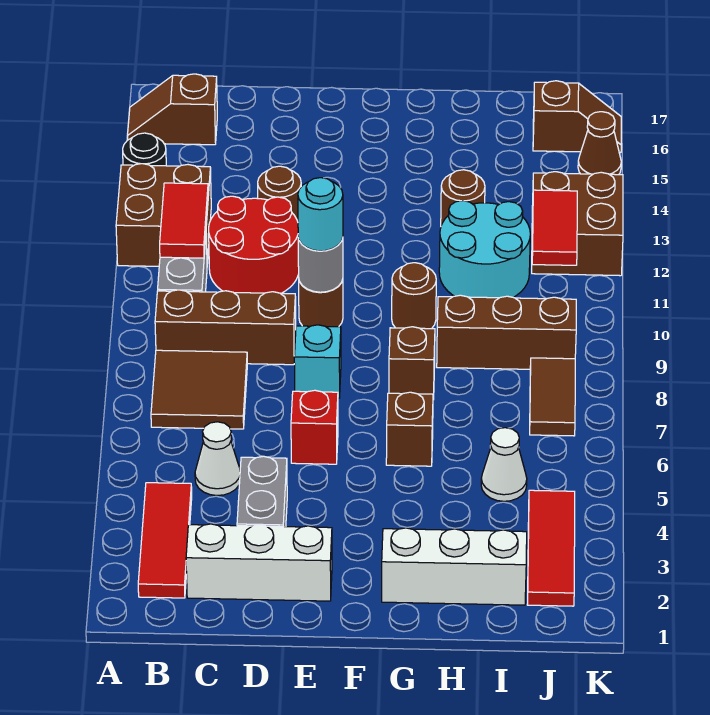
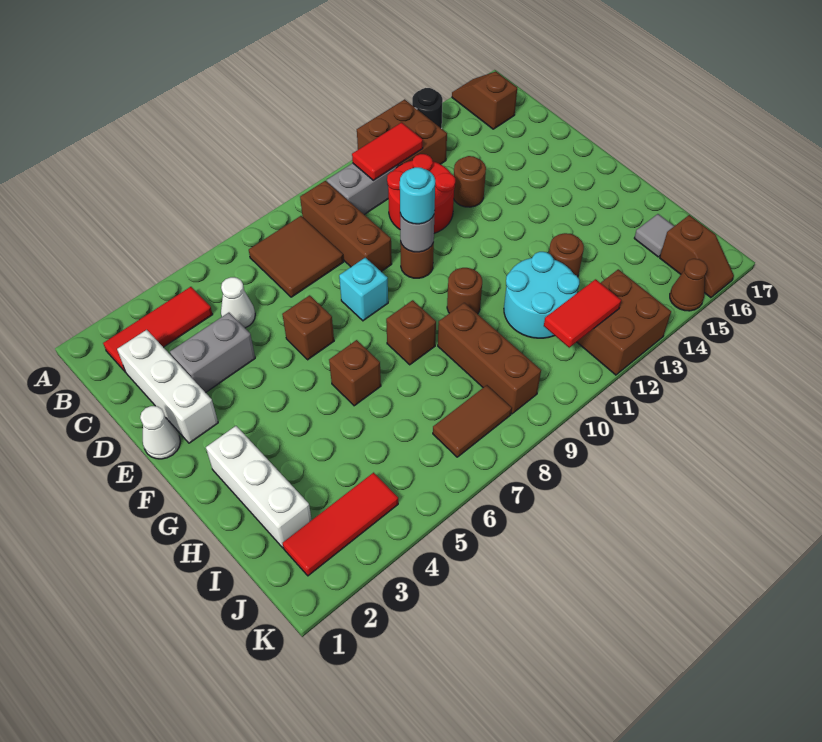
red brick E6 level 1 -> brown brick E6 level 1
white cone I5 level 1 -> white cone E1 level 1
none -> grey tile I16 level 1

